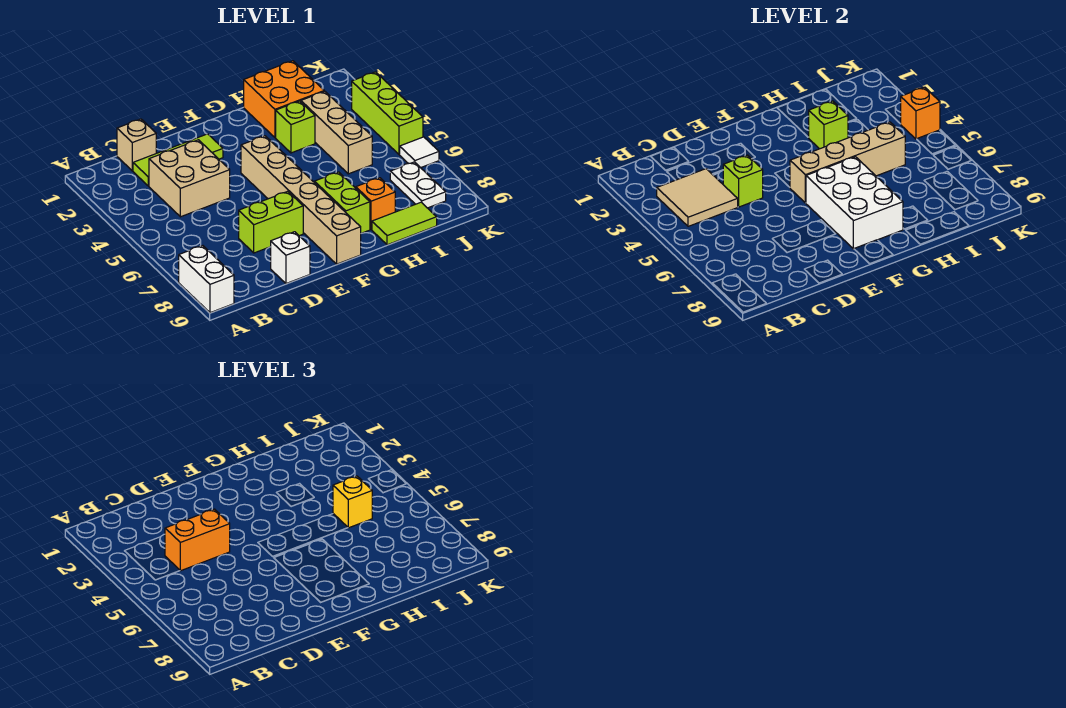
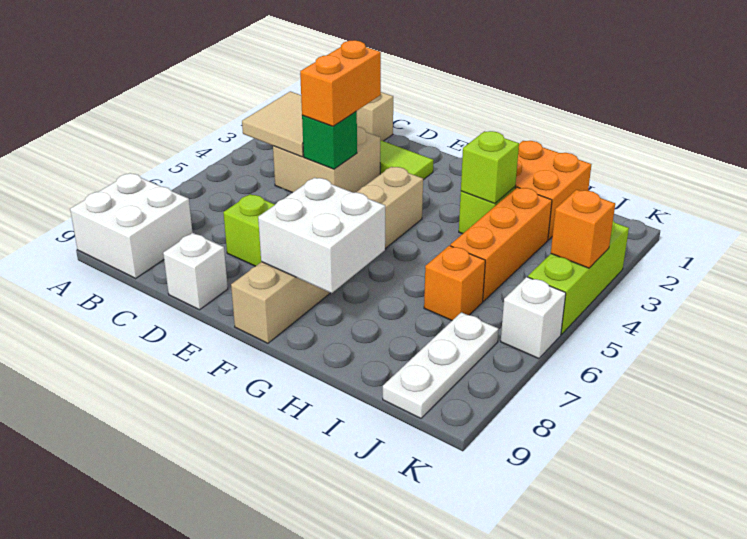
white brick A8:A9 level 1 -> white brick A8:B9 level 1
orange brick C4:D4 level 3 -> orange brick D3:D4 level 3
lime brick D4 level 2 -> green brick D4 level 2
tan brick F5:I5 level 2 -> none
white brick F6:G8 level 2 -> white brick F7:G8 level 2
lime brick G7:G8 level 1 -> none
orange brick H8 level 1 -> orange brick I6 level 1
lime tile H9:I9 level 1 -> none
tan brick I3:I5 level 1 -> orange brick I3:I5 level 1
yellow brick I5 level 3 -> none
white plate J7:J8 level 1 -> white plate J7:J9 level 1
white tile K6 level 1 -> white brick K6 level 1

